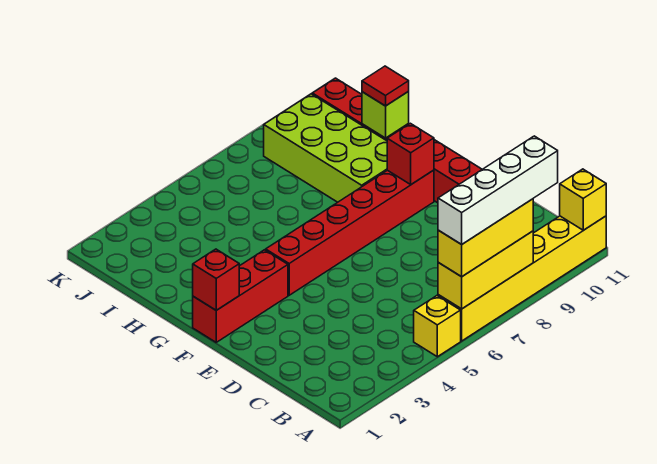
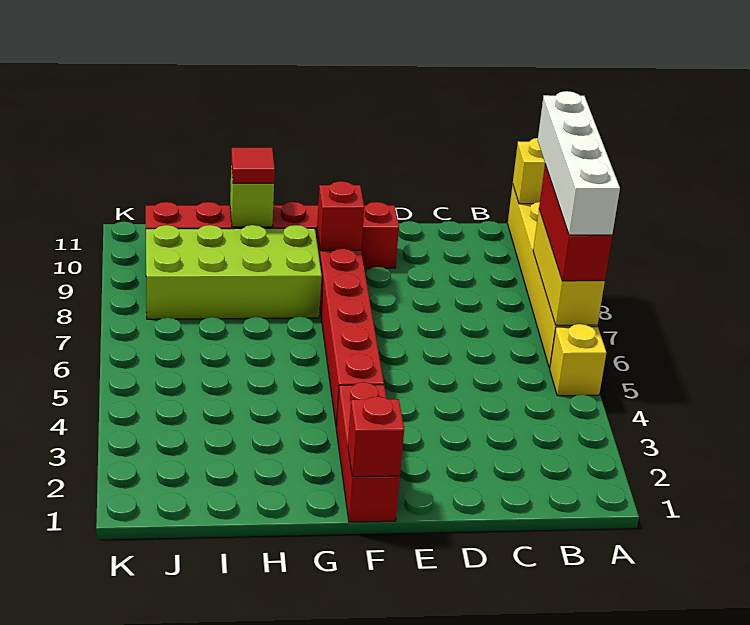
yellow brick A6:A8 level 3 -> red brick A6:A8 level 3

